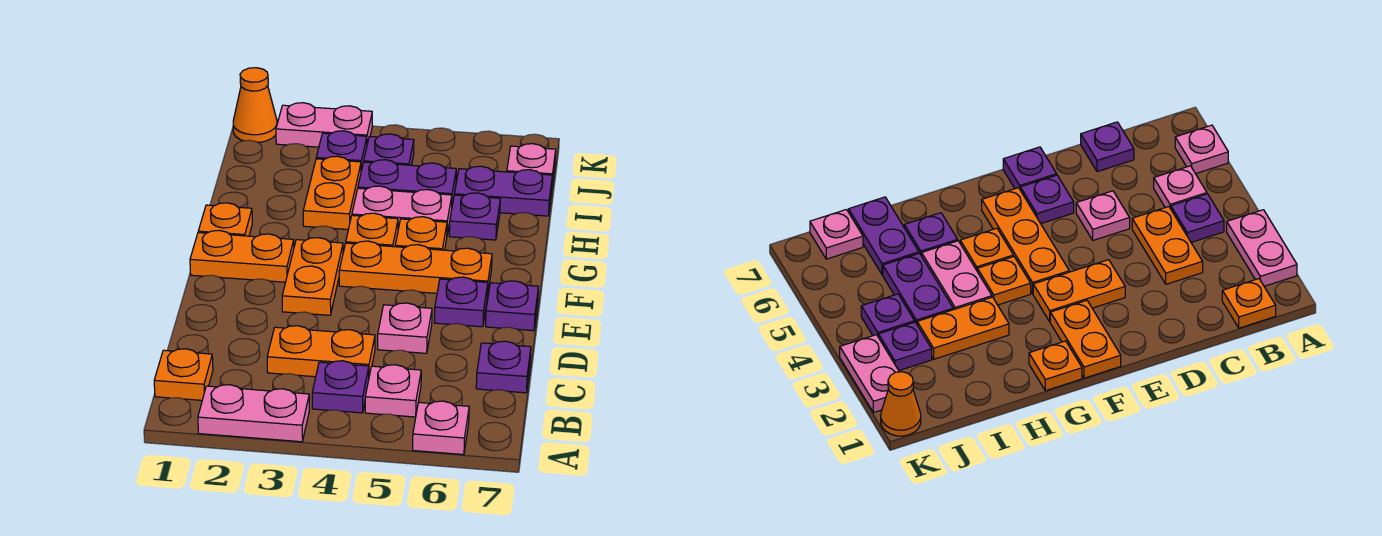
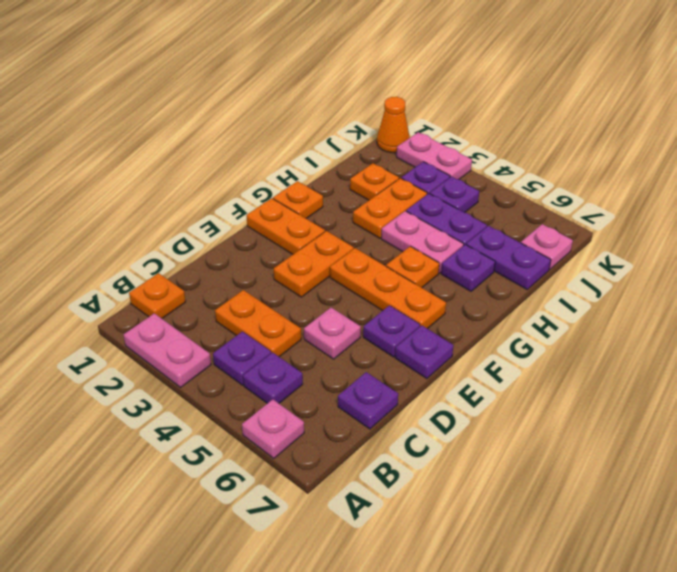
pink plate B5 level 1 -> purple plate B5 level 1
orange plate G4 level 1 -> orange plate I2 level 1

